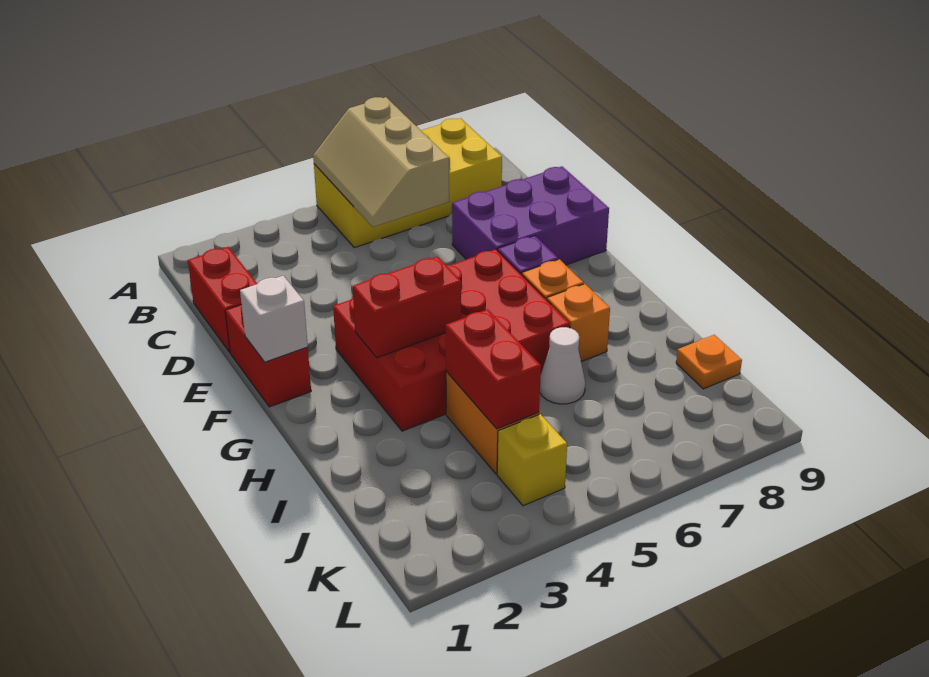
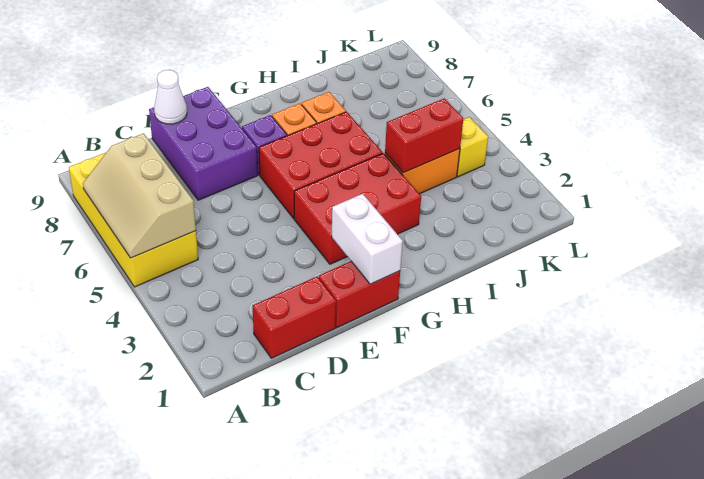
tan slope A5:C6 level 2 top 6 -> tan slope A5:B7 level 2 top B
white brick F1 level 2 -> white brick F1:F2 level 2
red brick G3:G4 level 2 -> none
white cone I6 level 1 -> white cone D9 level 2
orange plate J9 level 1 -> none

